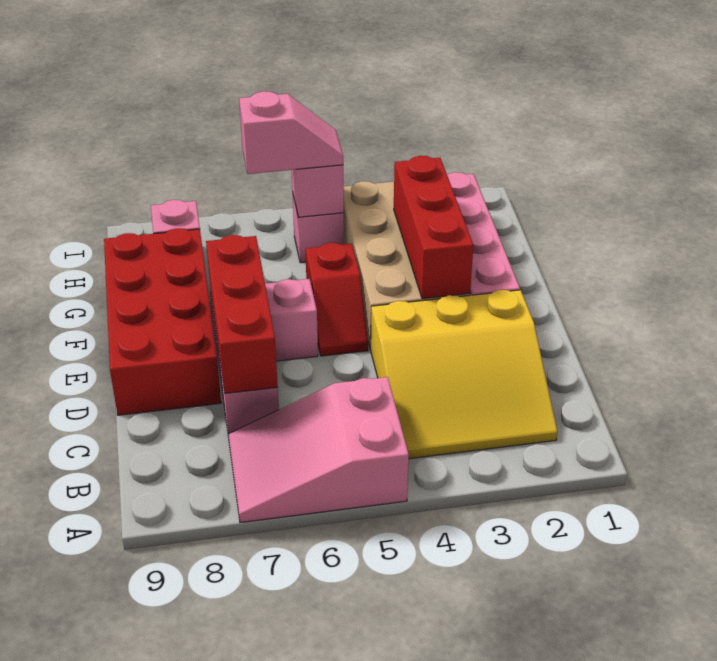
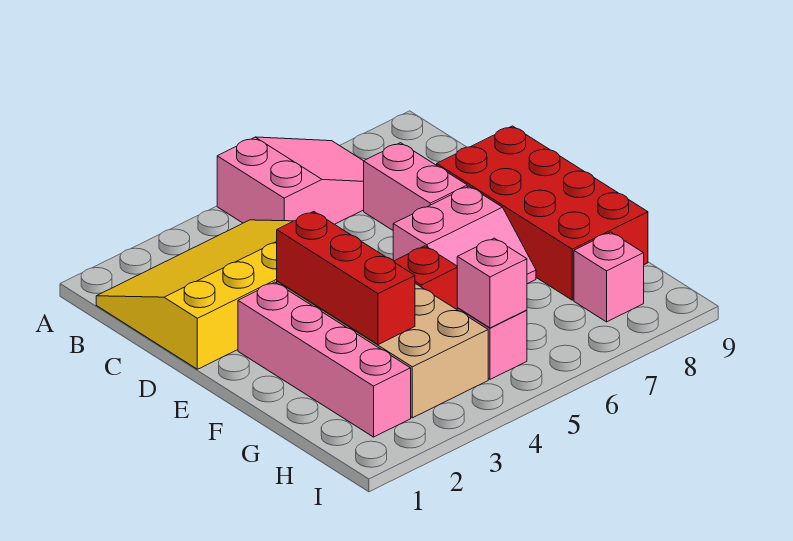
yellow slope B2:D4 level 1 top D -> yellow slope B1:D4 level 1 top D
red brick C7:E7 level 2 -> none
pink slope H5:H6 level 3 top 6 -> none

